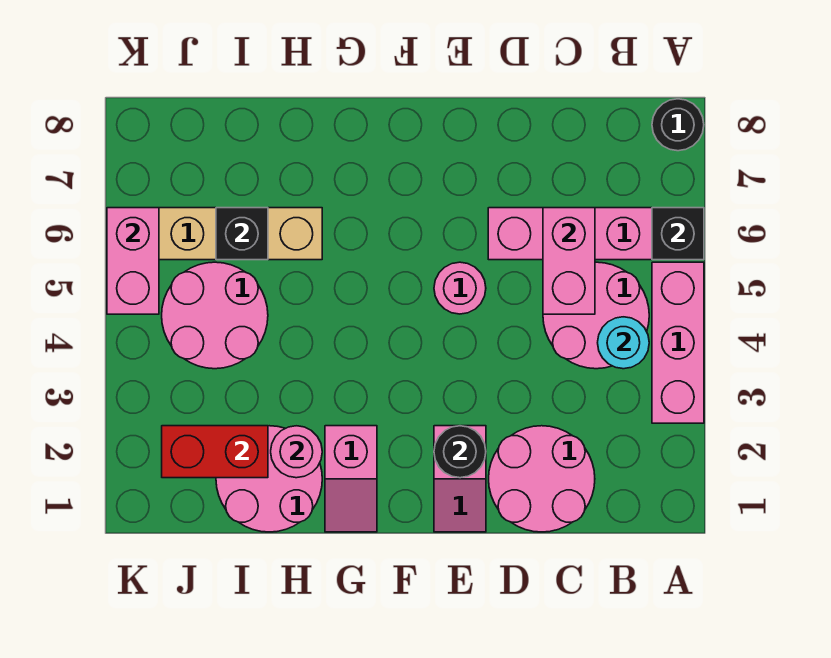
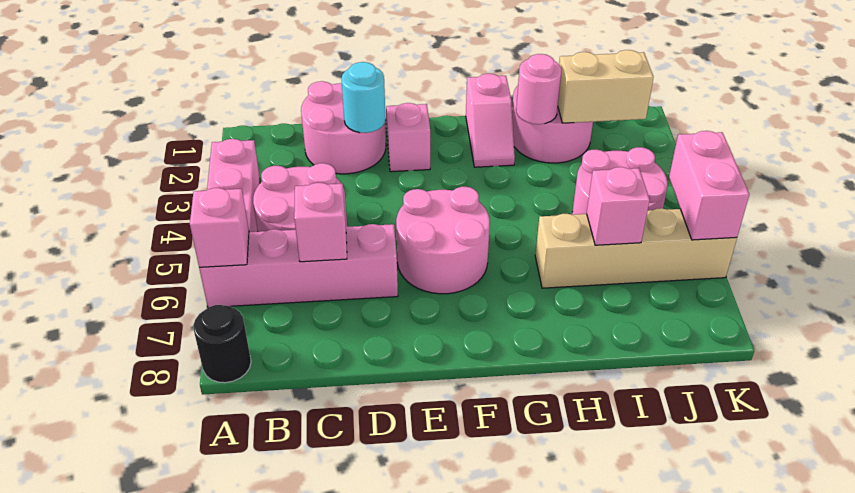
black brick A6 level 2 -> pink brick A6 level 2
cyan round brick B4 level 2 -> cyan round brick D2 level 2
pink brick C5:C6 level 2 -> pink brick C6 level 2
black round brick E2 level 2 -> none
pink round brick E5 level 1 -> pink round brick E5:F6 level 1
pink slope G1:G2 level 1 top 2 -> pink slope G1:G2 level 1 top 1
red brick I2:J2 level 2 -> tan brick I2:J2 level 2
black brick I6 level 2 -> pink brick I6 level 2

